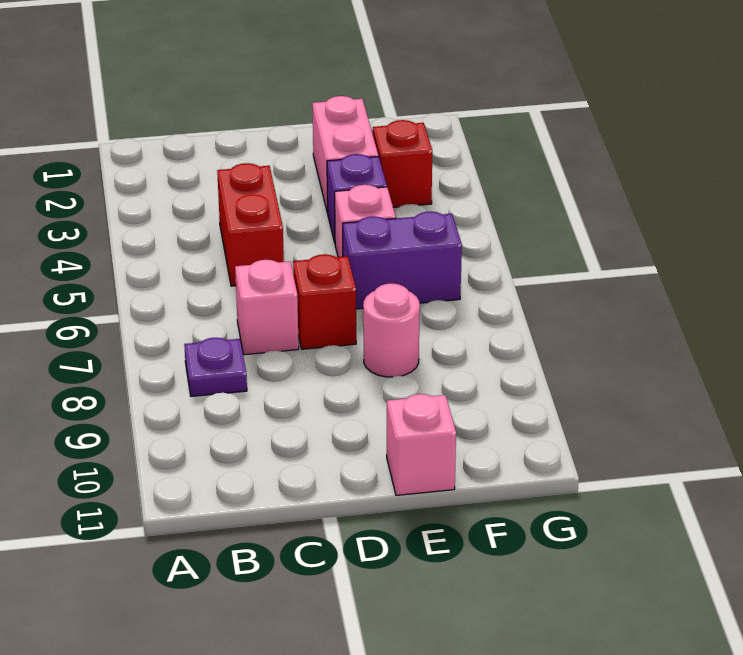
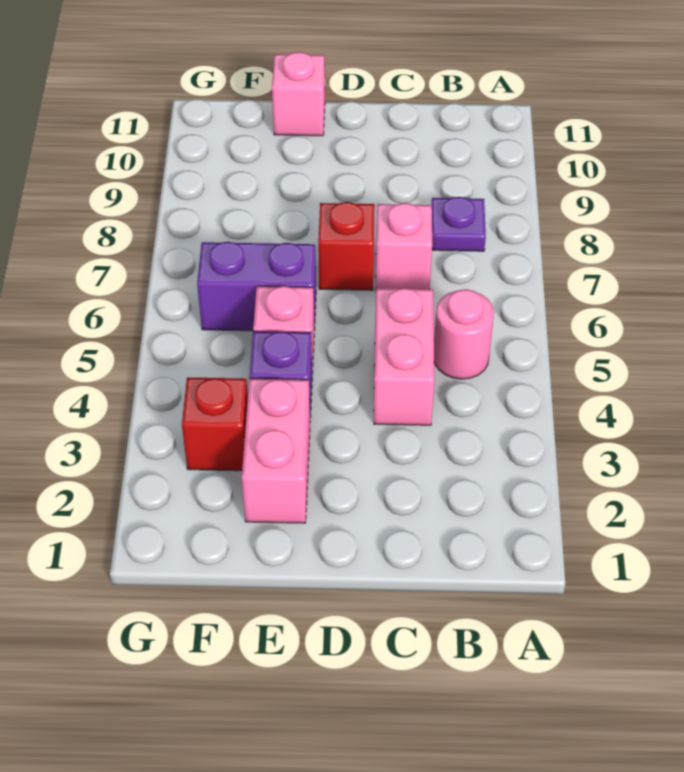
red brick C4:C5 level 1 -> pink brick C4:C5 level 1
pink round brick E8 level 1 -> pink round brick B5 level 1

